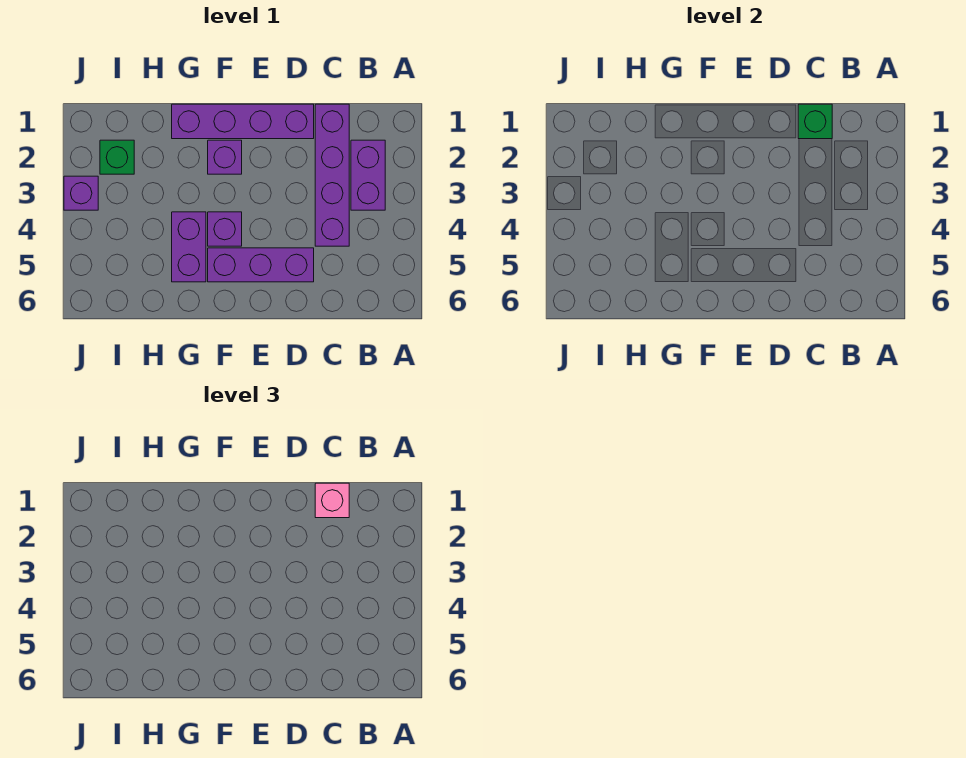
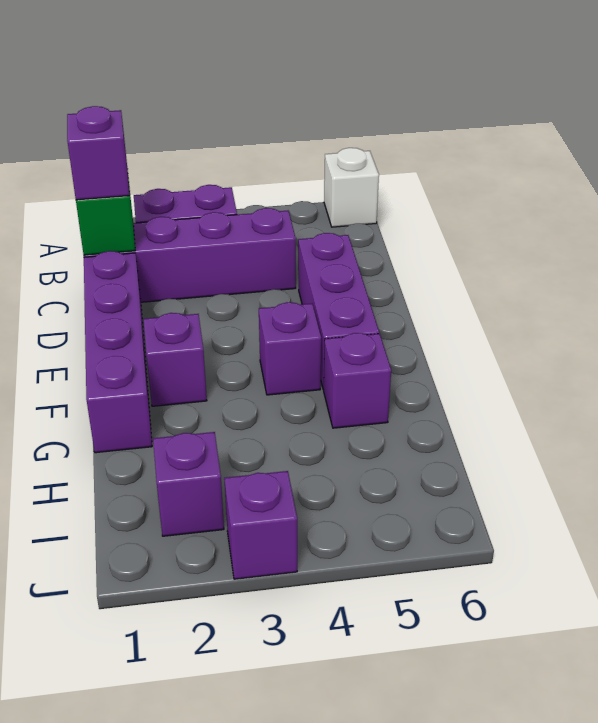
none -> white brick A6 level 1
pink brick C1 level 3 -> purple brick C1 level 3
purple brick G4:G5 level 1 -> purple brick G5 level 1
green brick I2 level 1 -> purple brick I2 level 1

